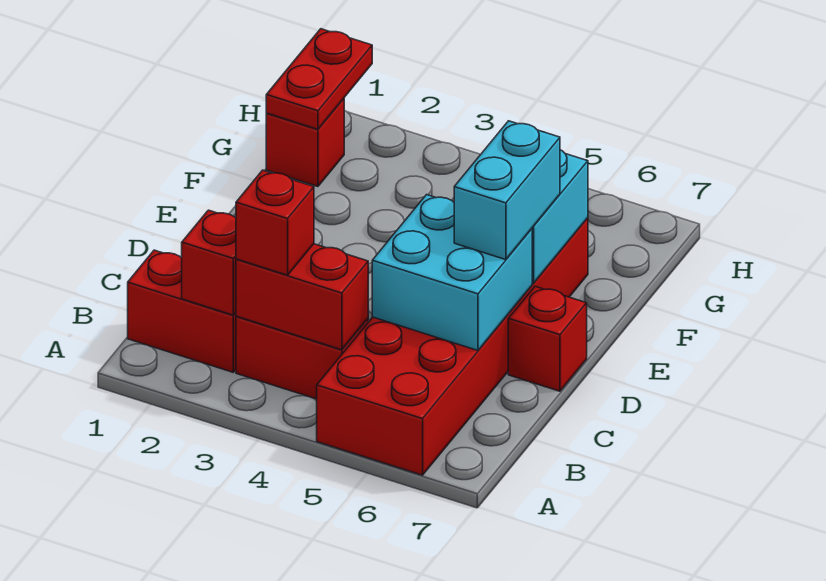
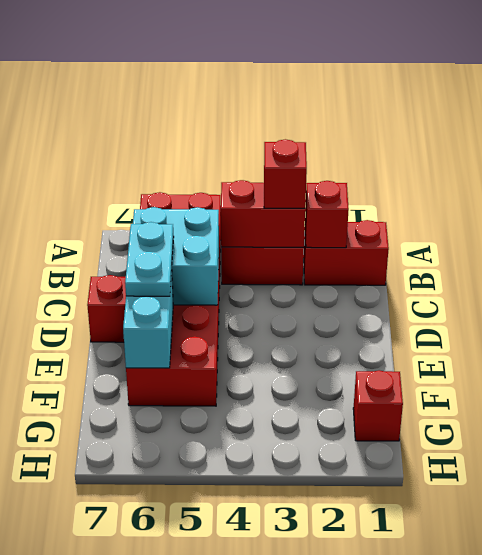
cyan brick D6:E6 level 3 -> cyan plate D6:E6 level 3
red plate G1:H1 level 2 -> none

